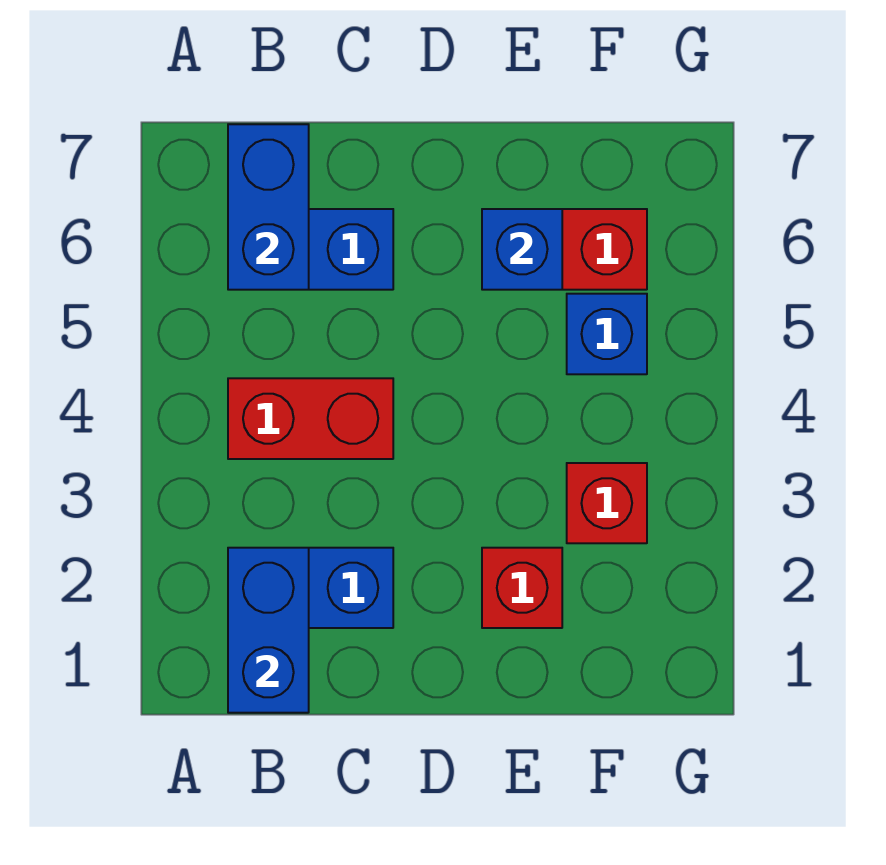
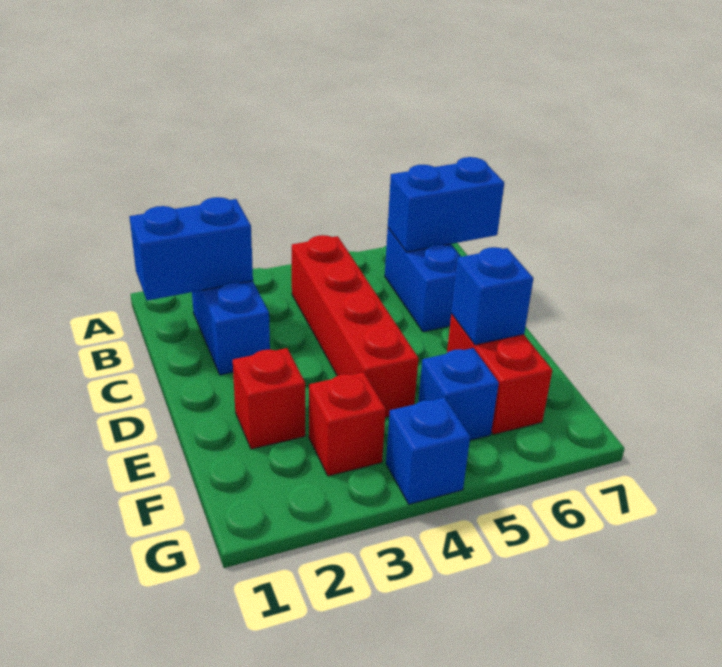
red brick B4:C4 level 1 -> red brick B4:E4 level 1
none -> blue brick G4 level 1

